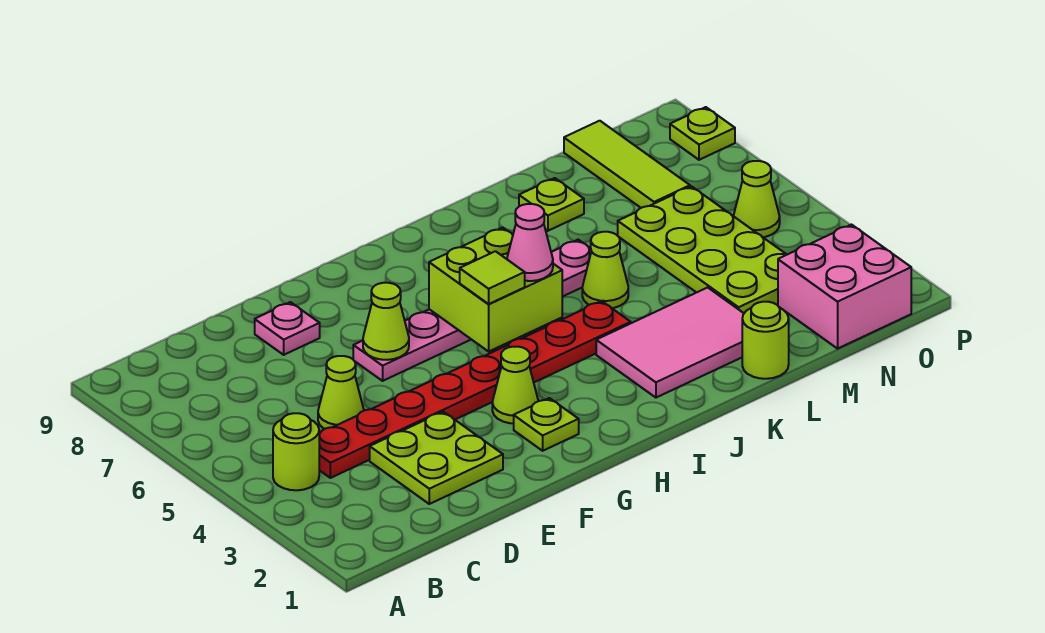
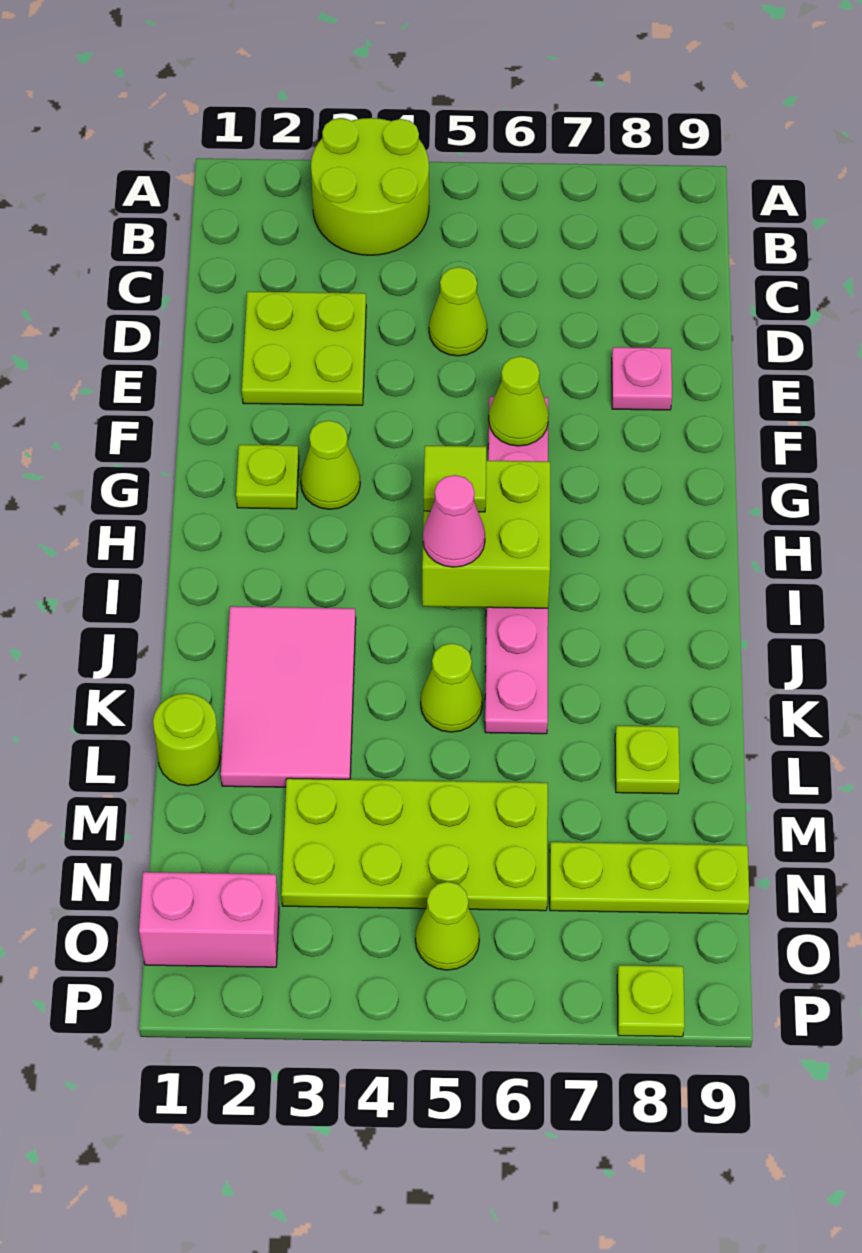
lime round brick B4 level 1 -> lime round brick A3:B4 level 1
red plate C4:J4 level 1 -> none
pink brick N1:O2 level 1 -> pink brick O1:O2 level 1
lime tile N7:N9 level 1 -> lime plate N7:N9 level 1

